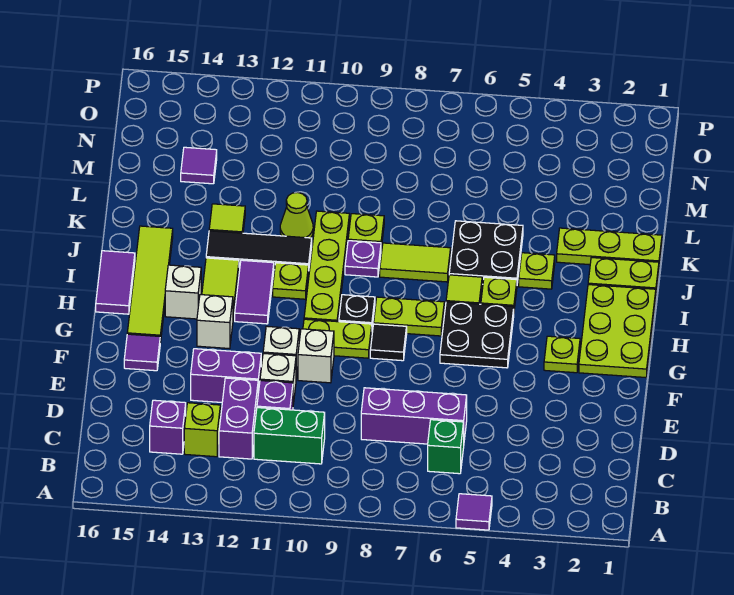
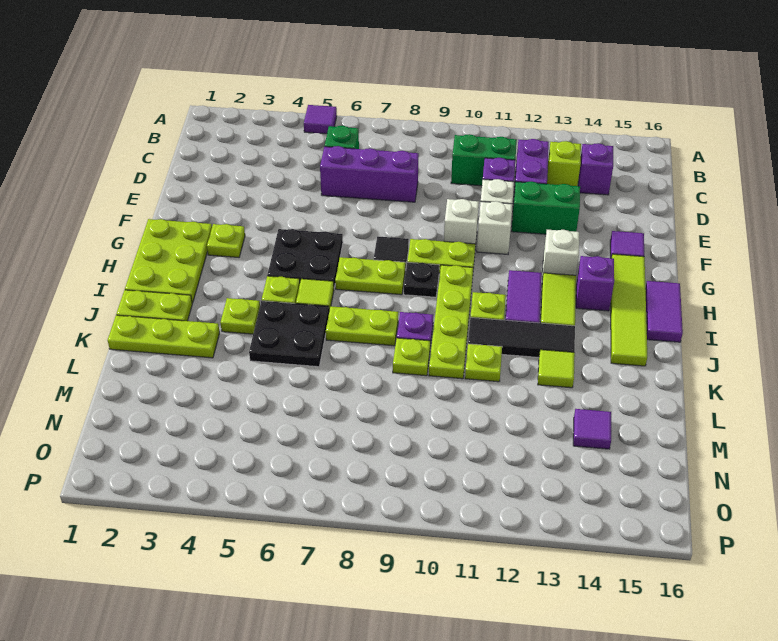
purple brick E12:E13 level 1 -> green brick E12:E13 level 1
white brick H14 level 1 -> purple brick H14 level 1
lime tile J7:J8 level 1 -> lime plate J7:J8 level 1
lime cone K11 level 1 -> lime plate K11 level 1

